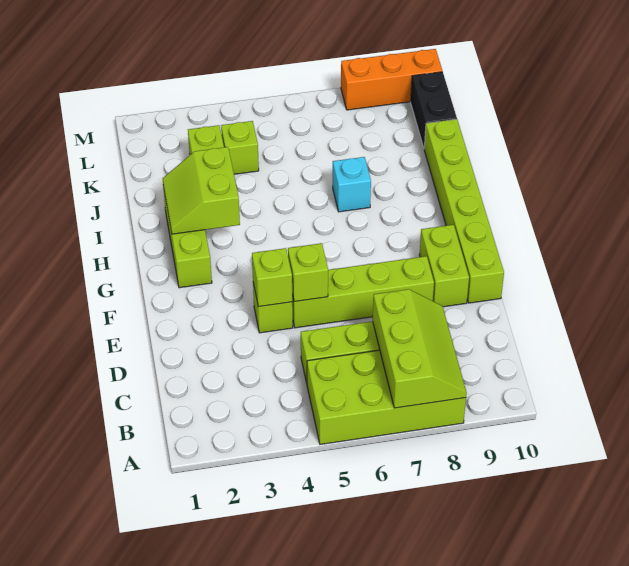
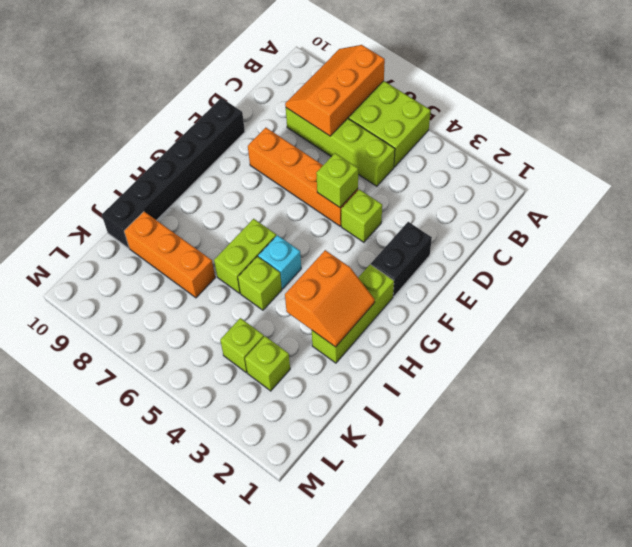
lime slope A7:C8 level 2 top 7 -> orange slope A7:C8 level 2 top 7
lime brick E4 level 2 -> lime brick I5 level 1
lime brick E5:E8 level 1 -> orange brick E5:E8 level 1
lime brick E9:F9 level 1 -> lime brick H6:I6 level 1
lime brick E10:J10 level 1 -> black brick E10:J10 level 1
lime slope H2:I3 level 2 top 3 -> orange slope H2:I3 level 2 top 3
cyan brick I7 level 1 -> cyan brick H5 level 1
black brick K10:L10 level 1 -> black brick E2:F2 level 1
orange brick M8:M10 level 1 -> orange brick J7:J9 level 1

